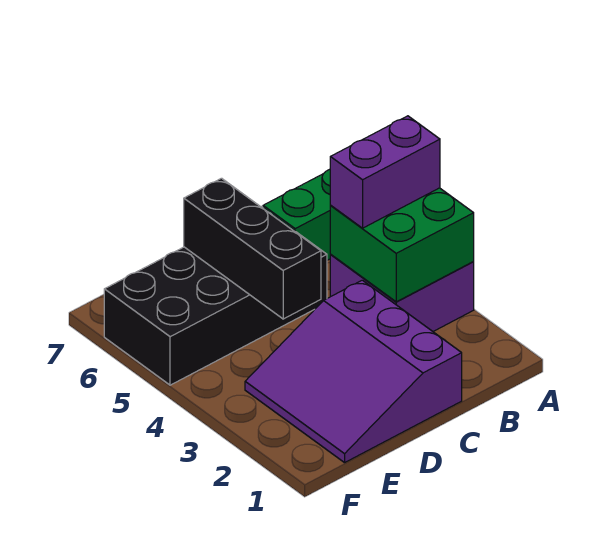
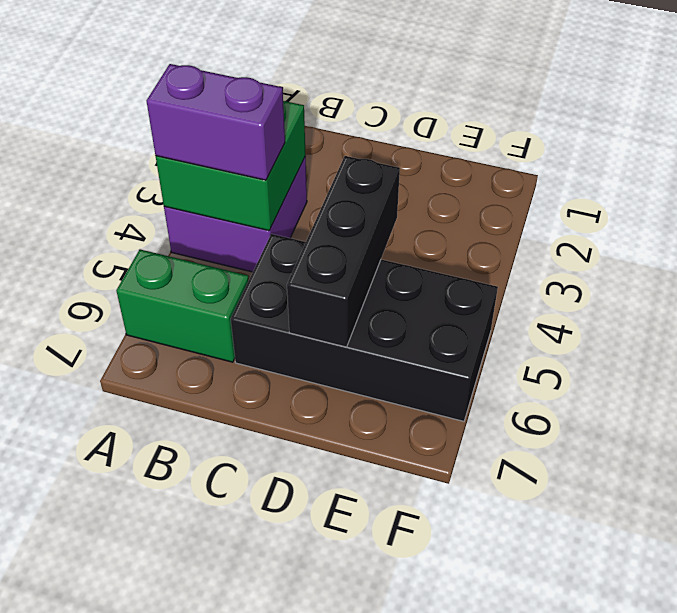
purple slope C1:E3 level 1 top C -> none

